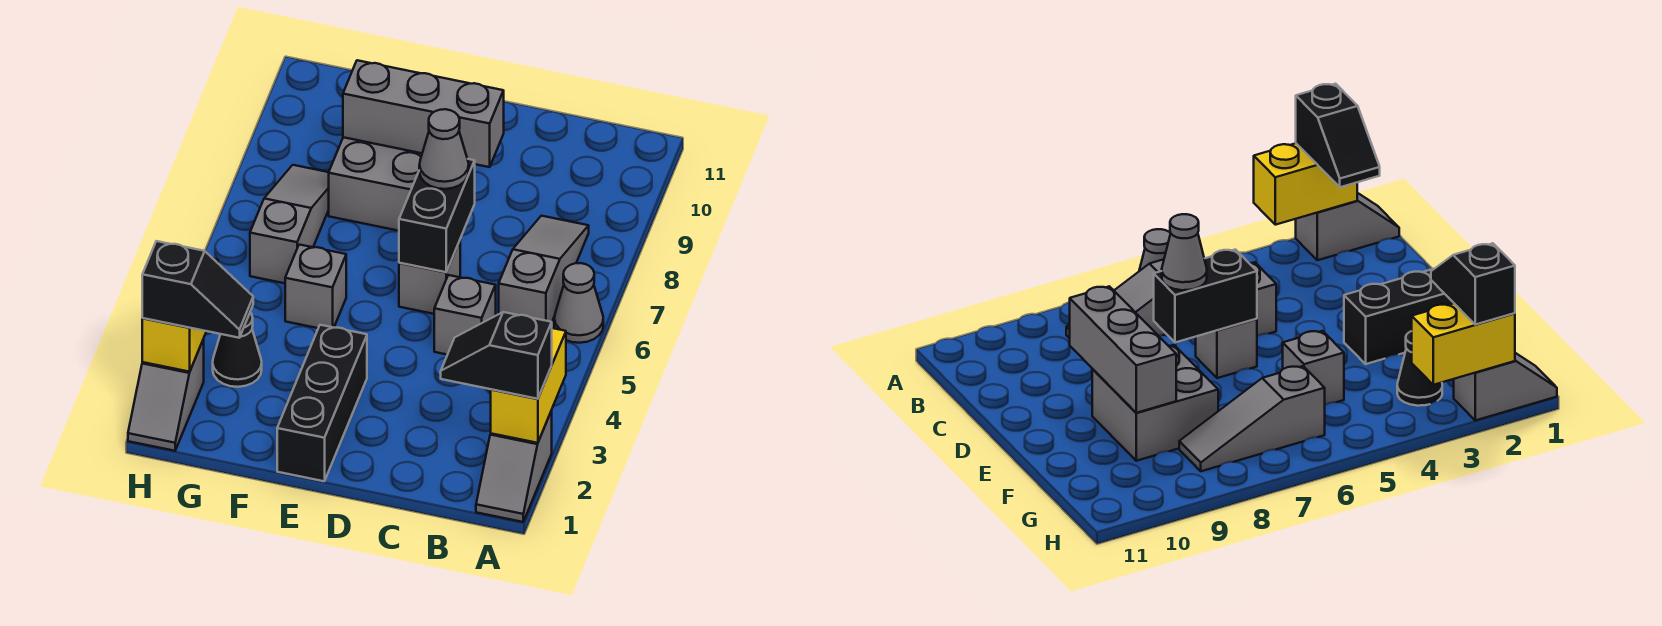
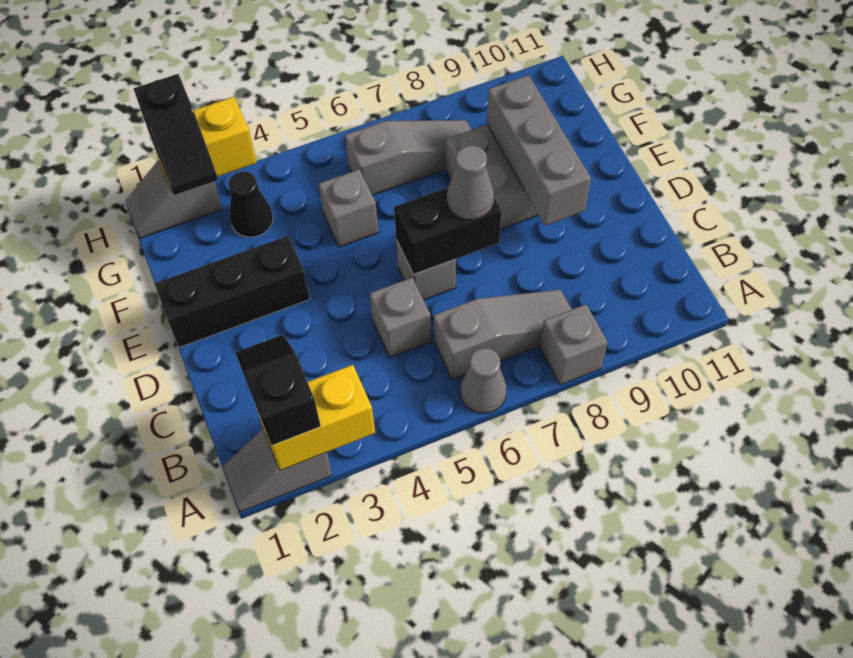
none -> grey brick A8 level 1

